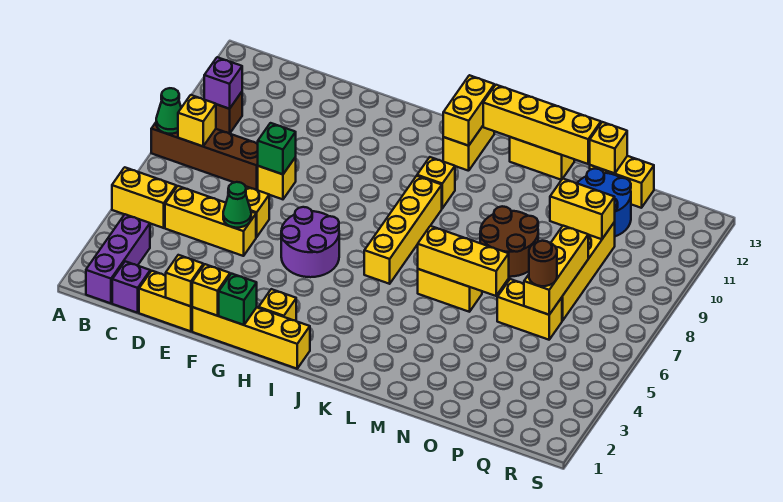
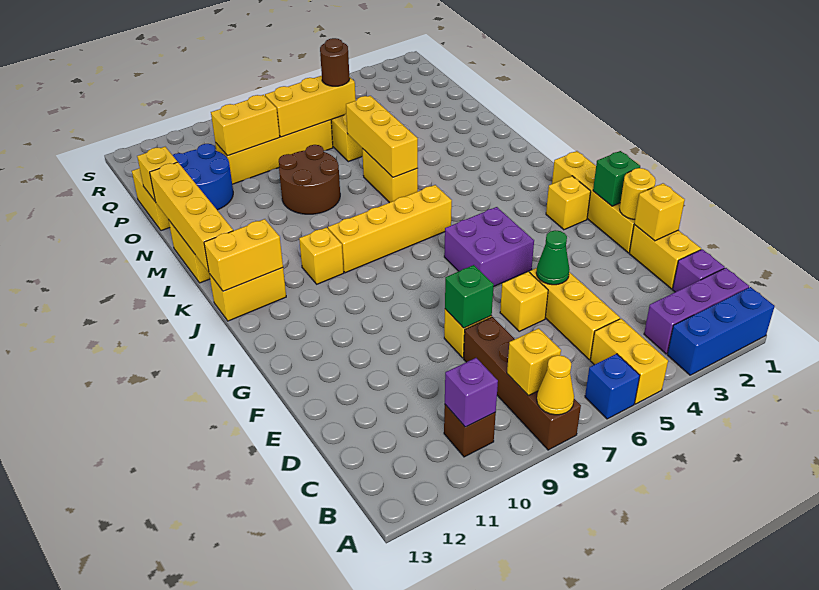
none -> blue brick A1:A3 level 1
none -> blue brick A6 level 1
green cone A8 level 2 -> yellow cone A8 level 2
yellow brick F1 level 2 -> yellow round brick F1 level 2
purple round brick G5:H6 level 1 -> purple brick G5:H6 level 1
yellow brick O10:P10 level 2 -> yellow brick P9:P10 level 2

